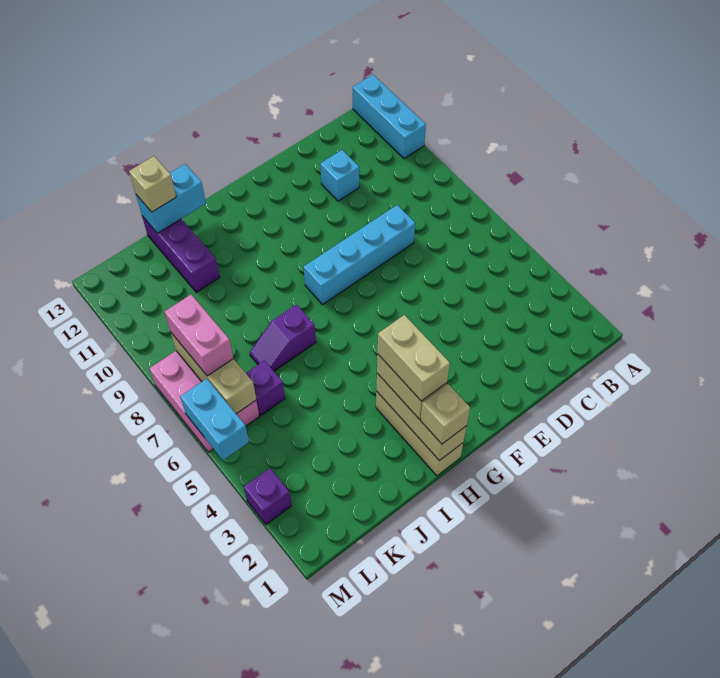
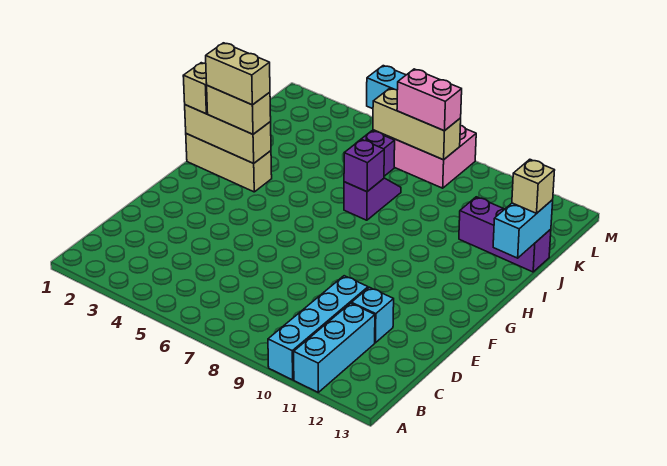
cyan brick A11:A13 level 1 -> cyan brick A11:C11 level 1
cyan brick D8:G8 level 1 -> cyan brick A10:D10 level 1
purple brick M3 level 1 -> purple brick I7 level 2

